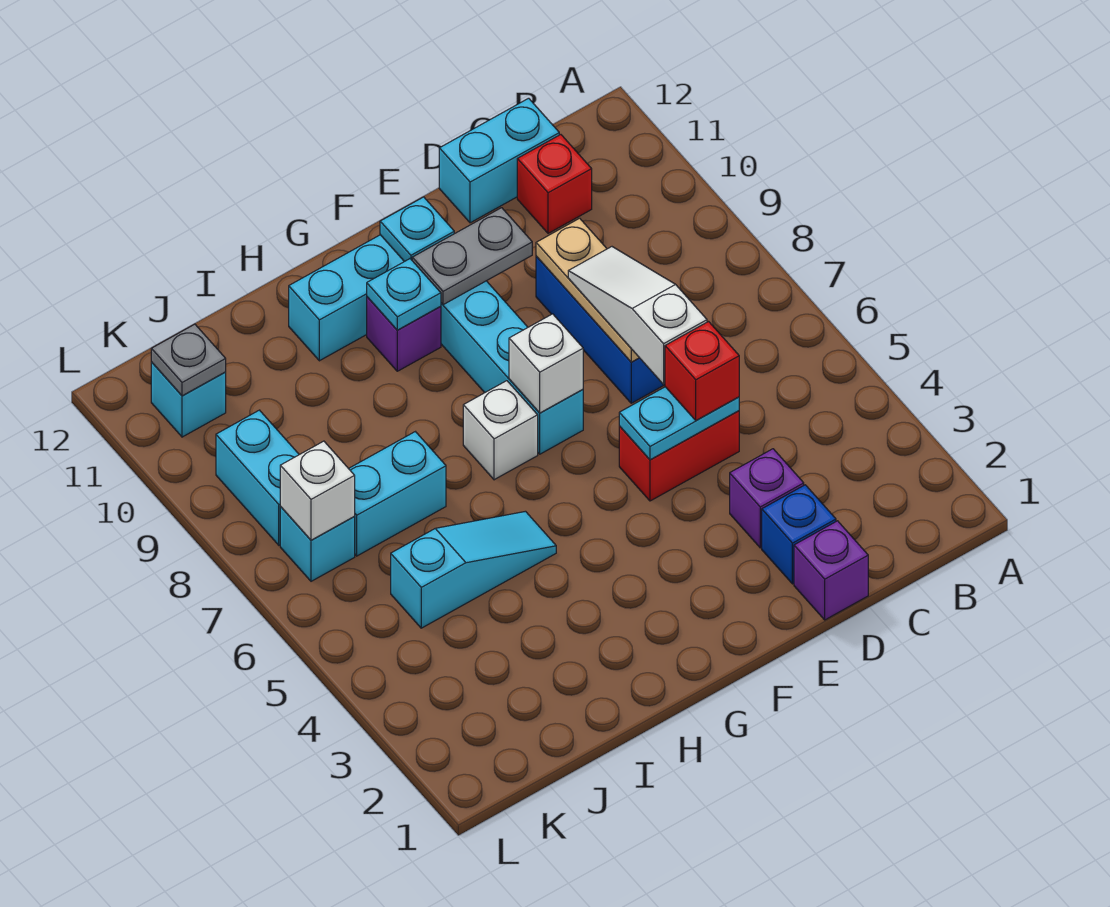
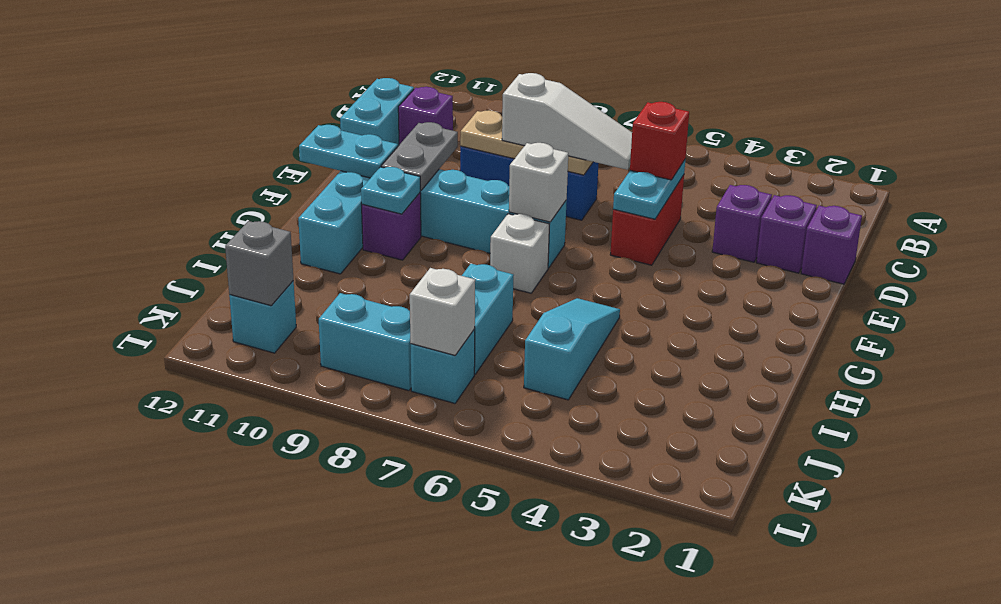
red brick C11 level 1 -> purple brick C11 level 1
blue brick D2 level 1 -> purple brick D2 level 1
white slope D6:D8 level 3 top 6 -> white slope D6:D8 level 3 top 8
cyan plate F11 level 2 -> cyan plate F11:F12 level 2
grey plate K11 level 2 -> grey brick K11 level 2

